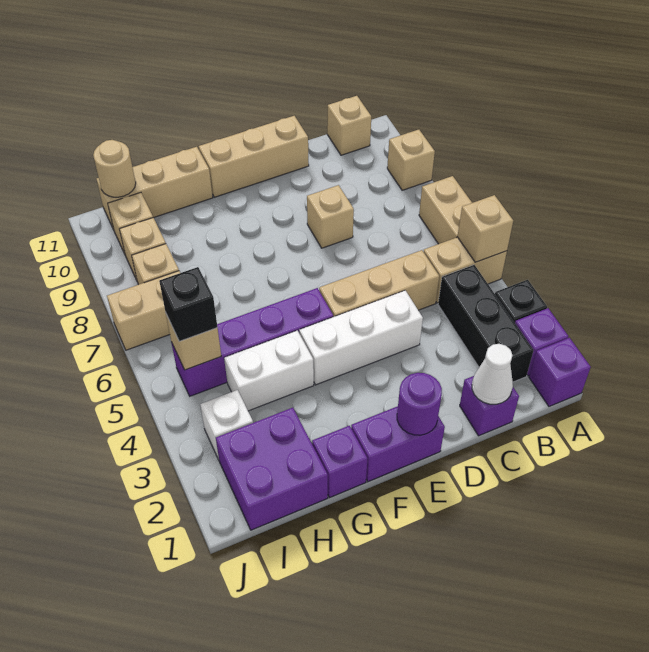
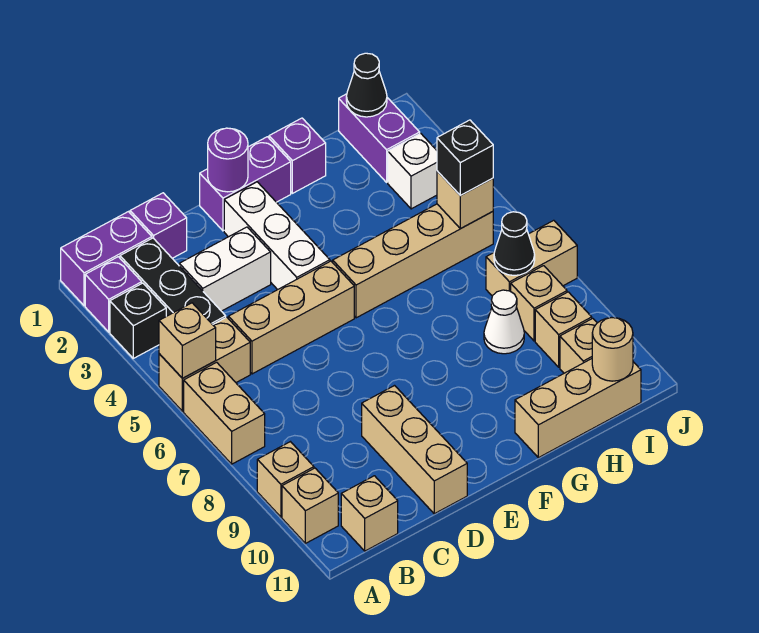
purple brick A1 level 1 -> purple brick A1:B1 level 1
white cone C1 level 2 -> white cone H8 level 1
white brick D4:F4 level 1 -> white brick E2:E4 level 1
tan brick D8 level 1 -> tan brick A10 level 1
tan brick D11:F11 level 1 -> tan brick D9:D11 level 1
purple brick F5:I5 level 1 -> tan brick F5:I5 level 1
white brick G4:H4 level 1 -> white brick C3:D3 level 1
purple brick H1:I2 level 1 -> purple brick I1:I2 level 1
none -> black cone I1 level 2
none -> black cone I7 level 2

